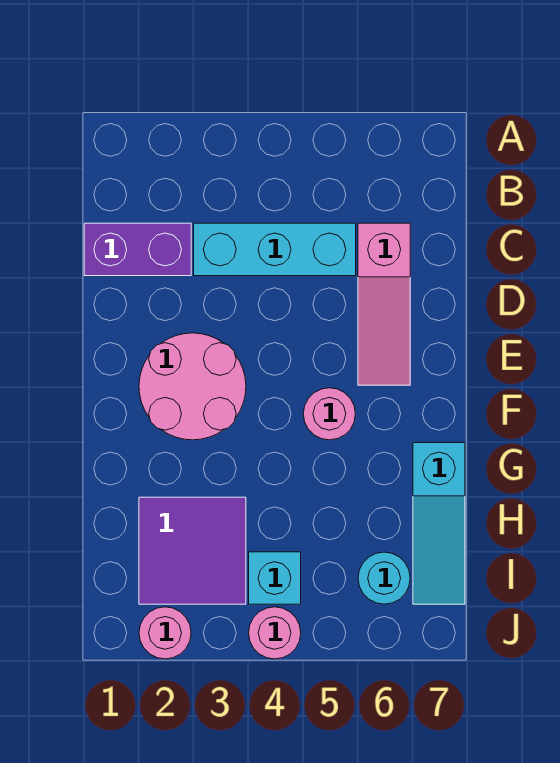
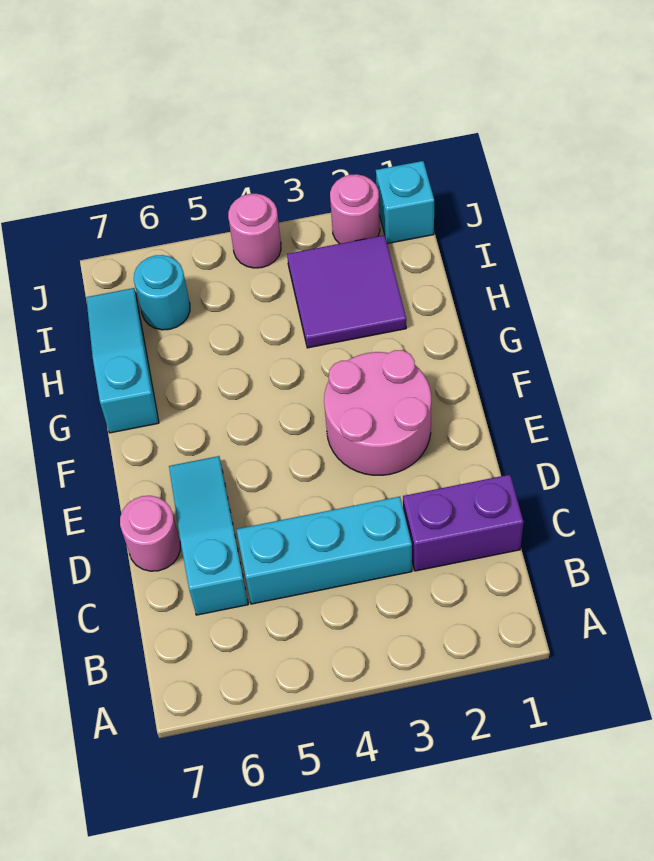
pink slope C6:E6 level 1 top C -> cyan slope C6:E6 level 1 top C
pink round brick F5 level 1 -> pink round brick D7 level 1
cyan brick I4 level 1 -> cyan brick J1 level 1

